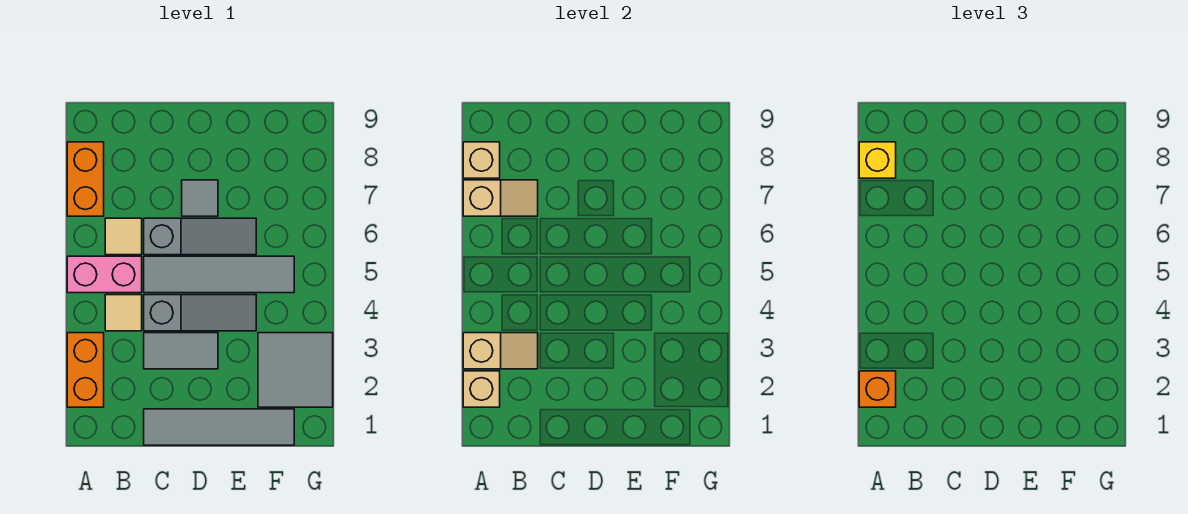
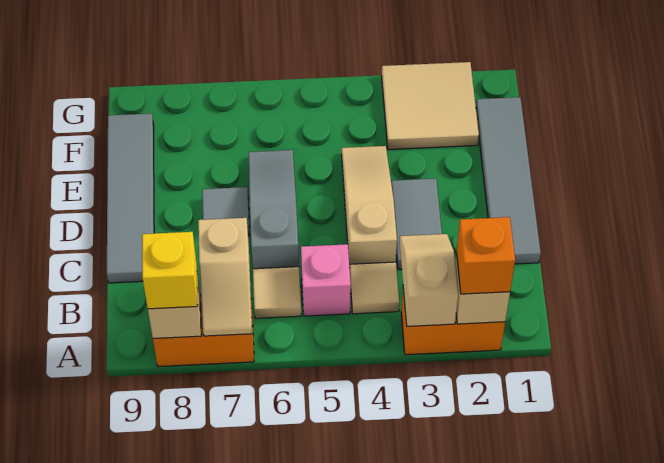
pink brick A5:B5 level 1 -> pink brick B5 level 1
tan slope A7:B7 level 2 top A -> tan slope A7:B7 level 2 top B
grey slope C4:E4 level 1 top C -> tan slope C4:E4 level 1 top C
grey tile C5:F5 level 1 -> grey tile C9:F9 level 1
grey tile F2:G3 level 1 -> tan tile F2:G3 level 1

